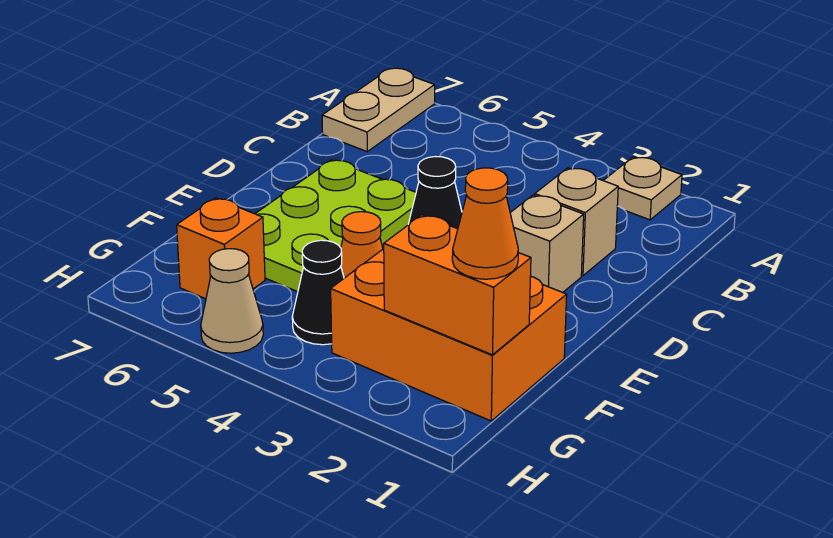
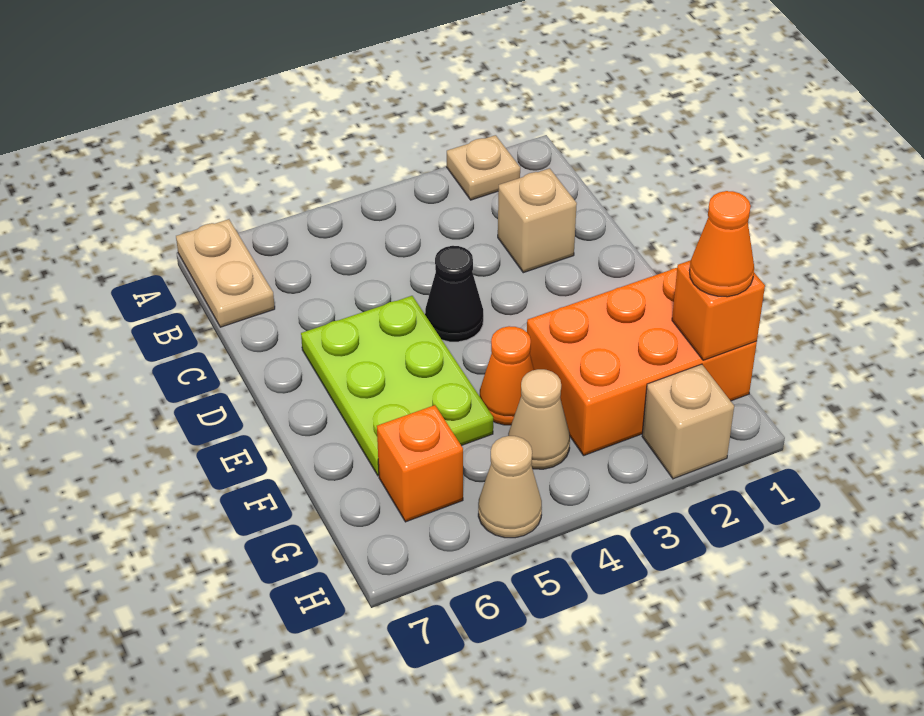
tan brick D2 level 1 -> tan brick H2 level 1
orange brick G1:G2 level 2 -> orange brick G1 level 2
black cone G4 level 1 -> tan cone G4 level 1

